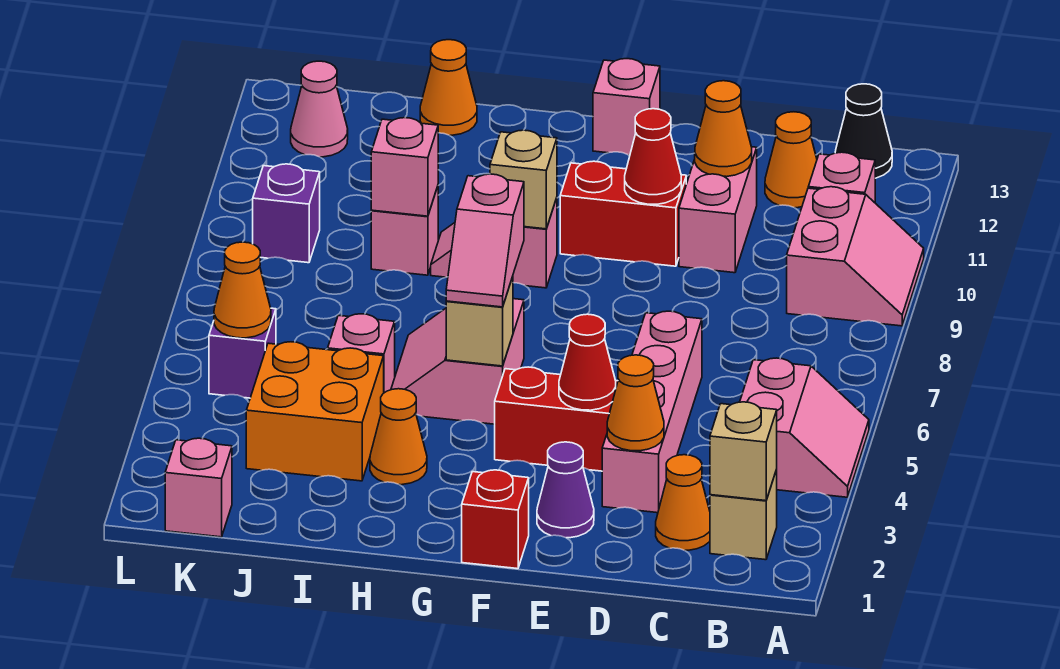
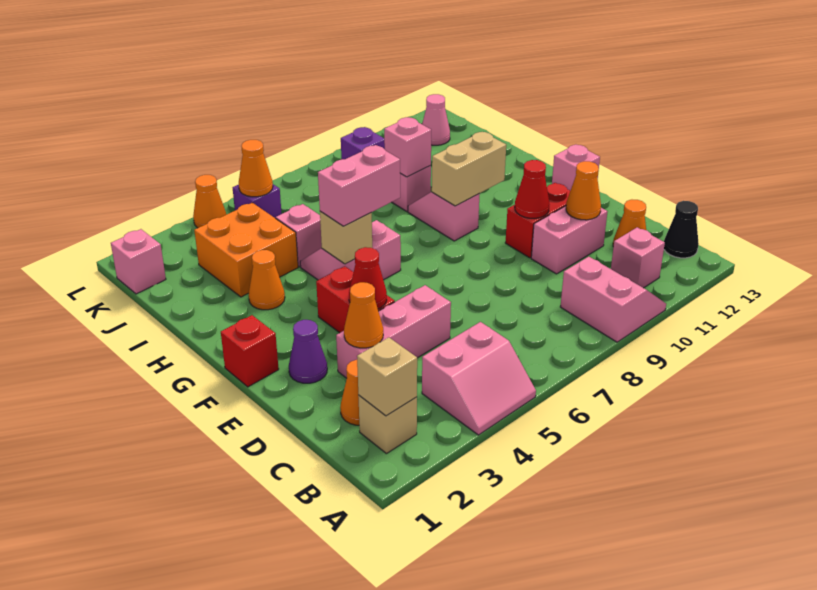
pink slope A9:B10 level 1 top B -> pink slope A9:B10 level 1 top 9
pink brick D3:D6 level 1 -> pink brick D3:D5 level 1
red brick E10:F10 level 1 -> red brick E10:E11 level 1
pink slope G5:G6 level 3 top 6 -> pink brick G5:G6 level 3
tan brick G9 level 2 -> tan brick G9:G10 level 2
orange cone I13 level 1 -> orange cone L4 level 1

